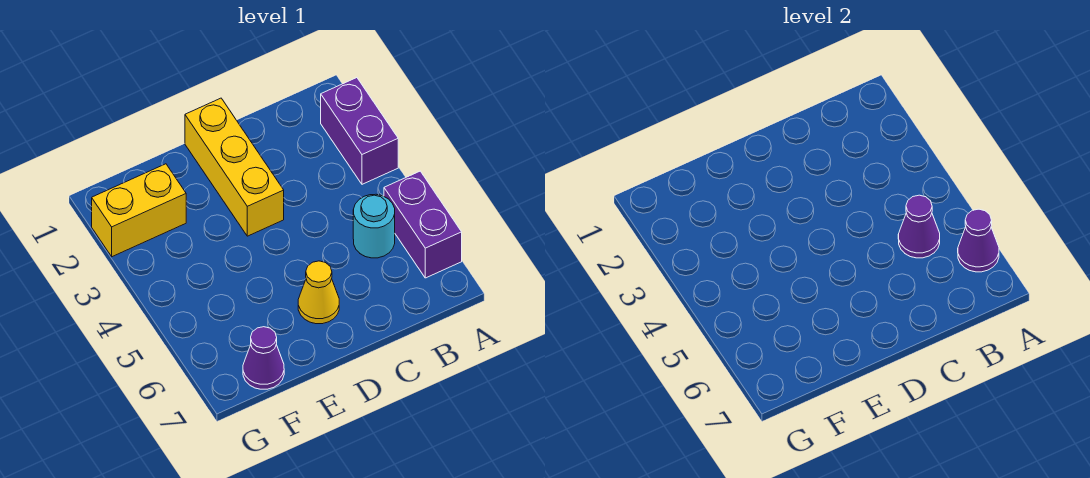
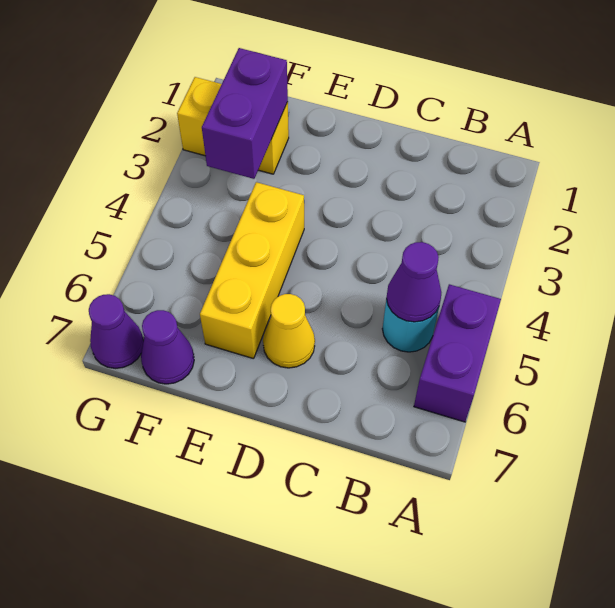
purple brick A2:A3 level 1 -> purple brick F2:F3 level 2
purple cone A6 level 2 -> purple cone G7 level 1
yellow brick D1:D3 level 1 -> yellow brick E4:E6 level 1

